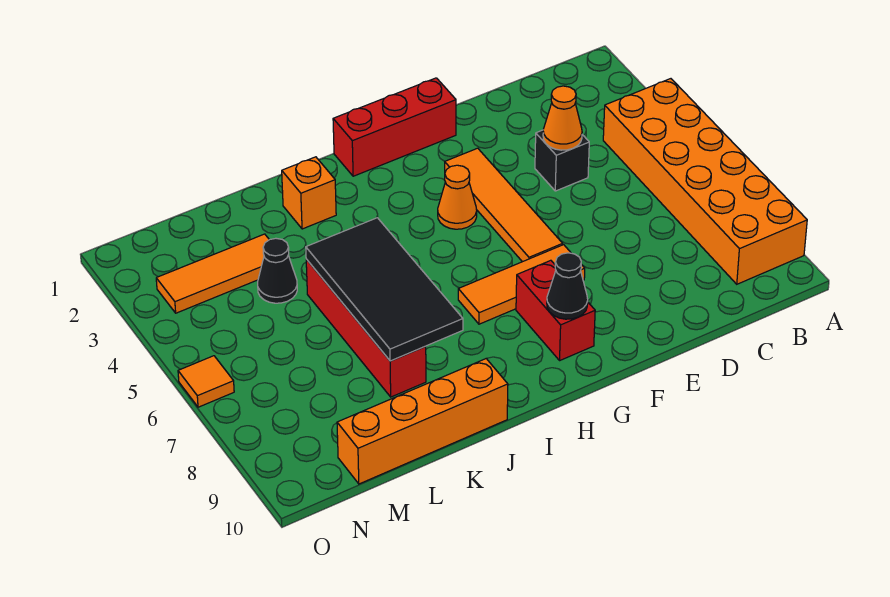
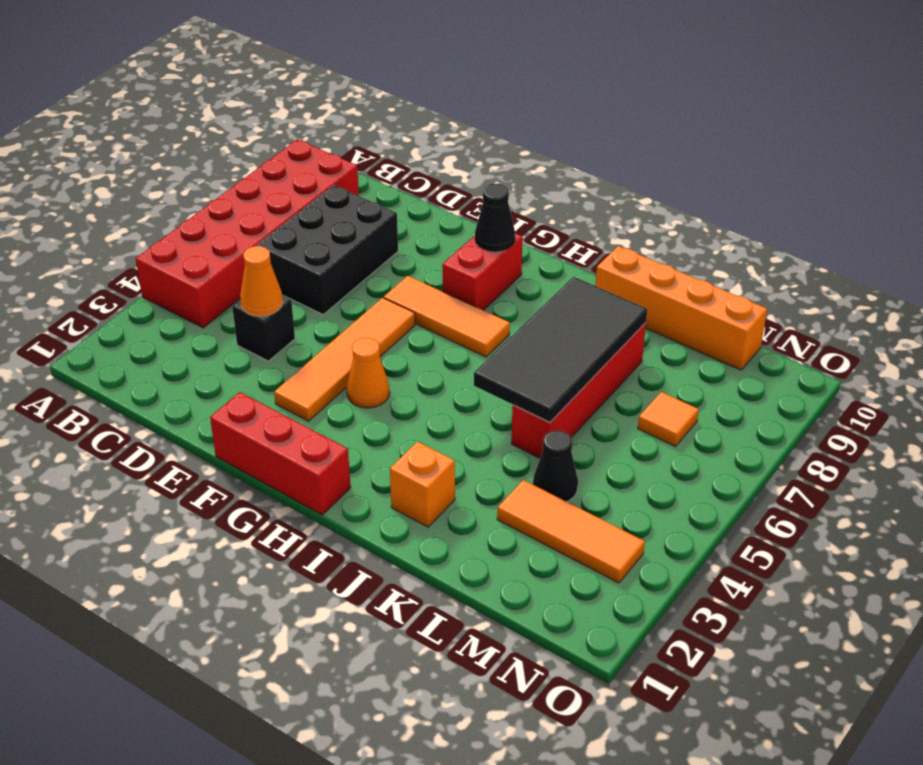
orange brick A4:B9 level 1 -> red brick A4:B9 level 1
none -> black brick C6:D8 level 1
orange tile O6 level 1 -> orange tile M7 level 1

